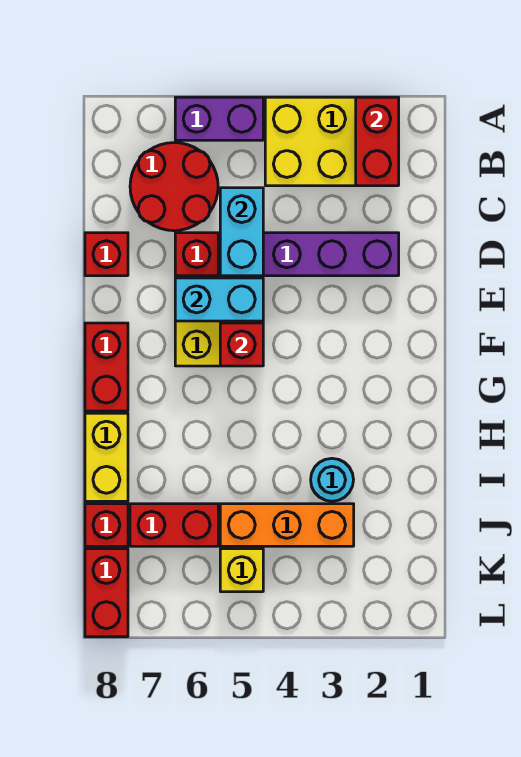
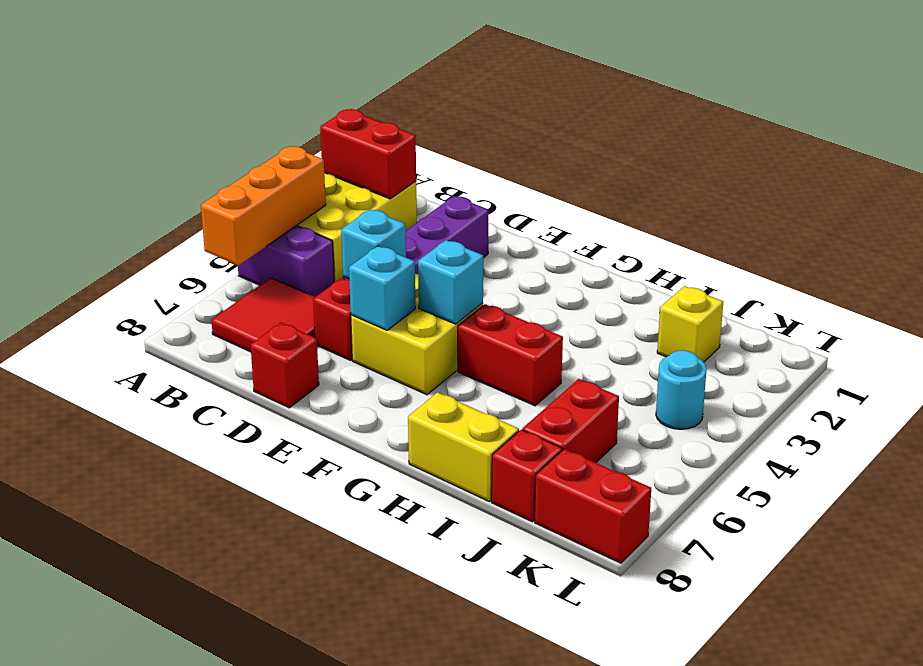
purple brick A5:A6 level 1 -> purple brick A5:B5 level 1
red round brick B6:C7 level 1 -> red tile B6:C7 level 1
cyan brick C5:D5 level 2 -> cyan brick D5 level 2
cyan brick E5:E6 level 2 -> cyan brick E6 level 2
red brick F5 level 2 -> cyan brick F5 level 2
red brick F8:G8 level 1 -> red brick G5:H5 level 1
cyan round brick I3 level 1 -> cyan round brick K4 level 1
orange brick J3:J5 level 1 -> orange brick A4:A6 level 2
yellow brick K5 level 1 -> yellow brick J2 level 1

